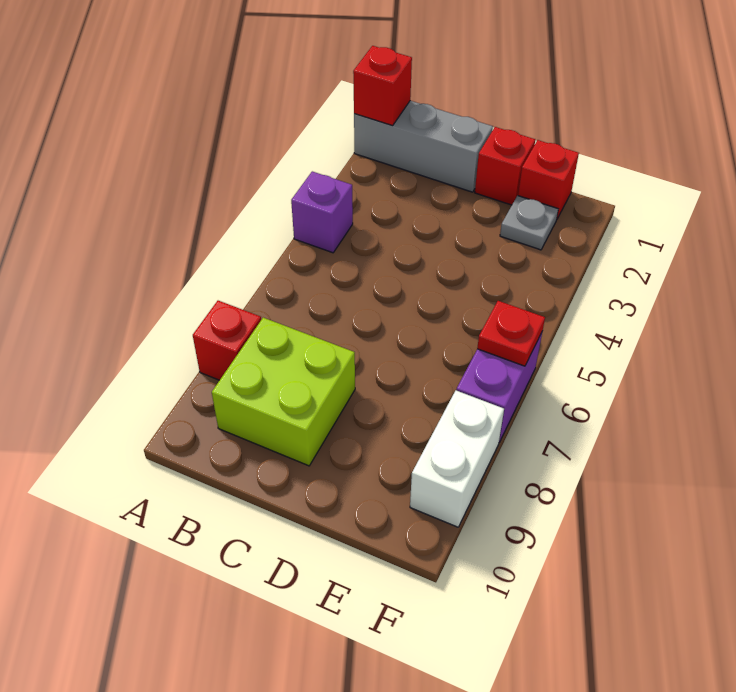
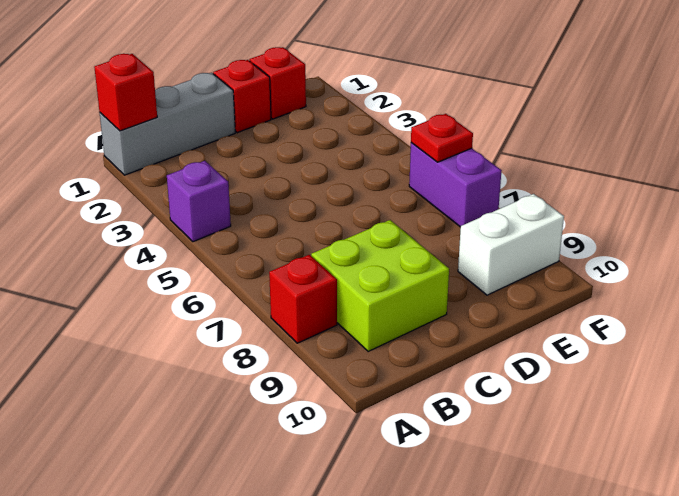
grey plate E2 level 1 -> none
white brick F8:F9 level 1 -> white brick E9:F9 level 1

